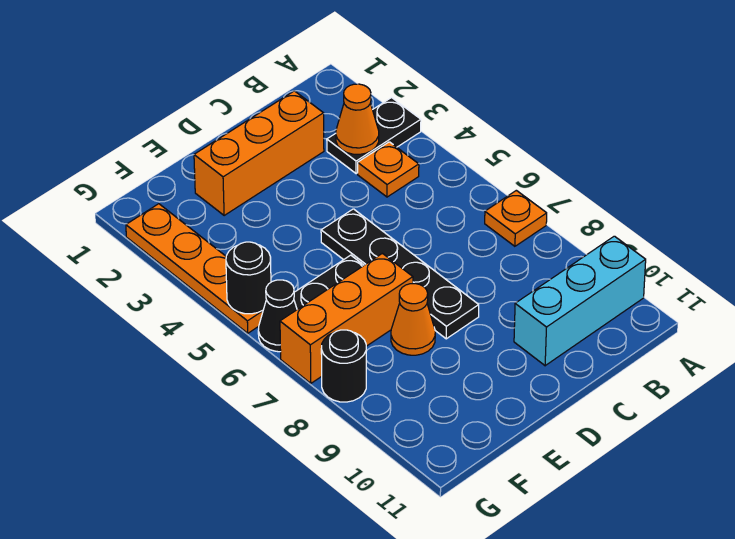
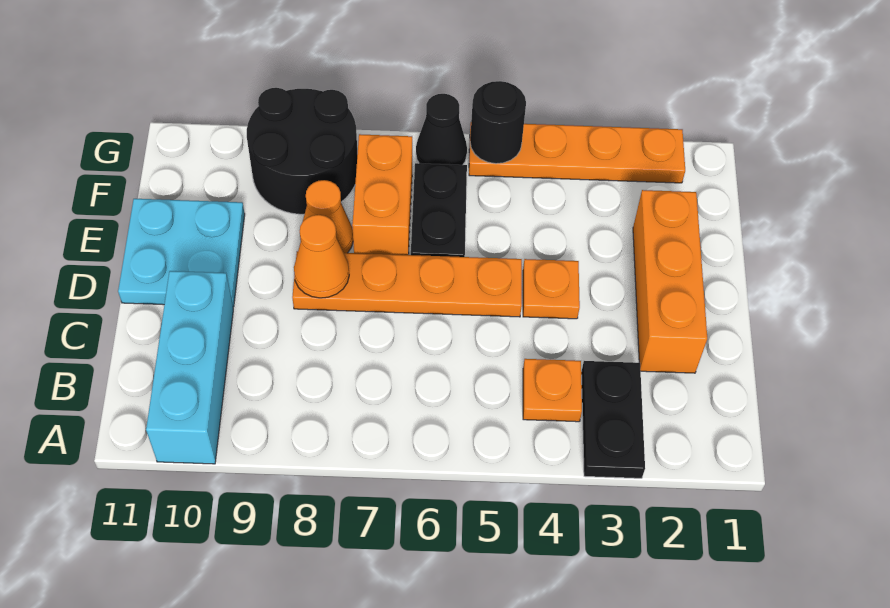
orange plate A7 level 1 -> orange plate D4 level 1
orange cone B3 level 2 -> orange cone D8 level 2
black plate D5:D8 level 1 -> orange plate D5:D8 level 1
none -> cyan plate D10:E11 level 1
orange brick E7:G7 level 1 -> orange brick E7:F7 level 1
black round brick G8 level 1 -> black round brick F8:G9 level 1

